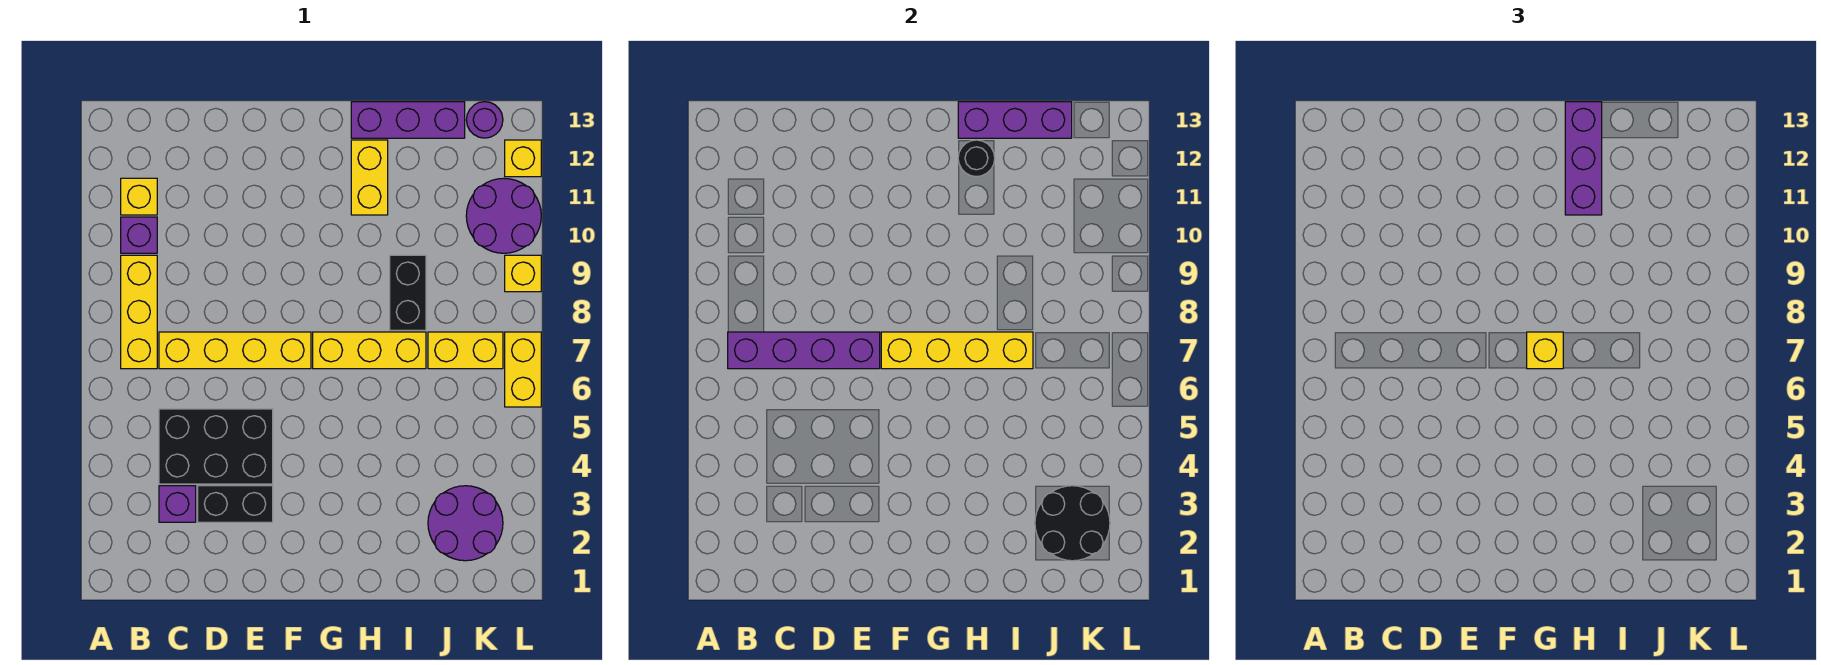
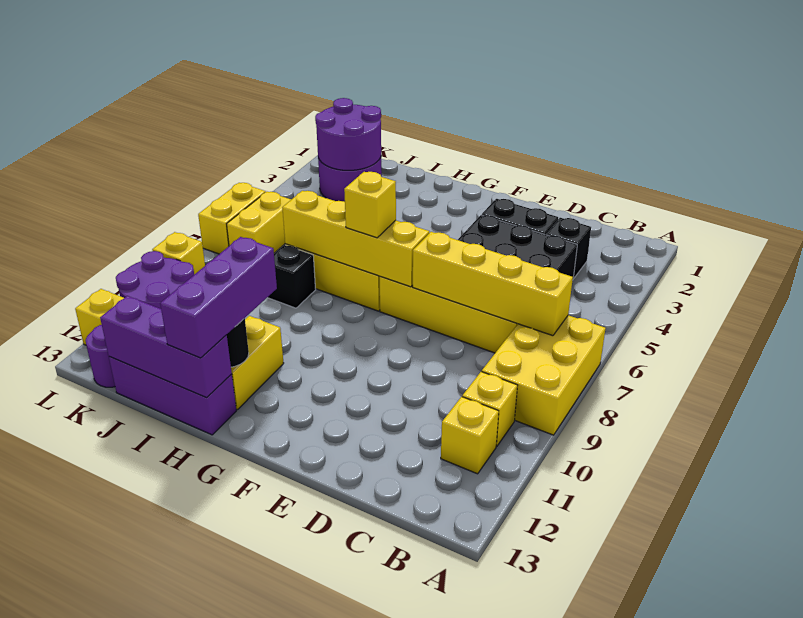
yellow brick B7:B9 level 1 -> yellow brick A7:B9 level 1
purple brick B7:E7 level 2 -> yellow brick B7:E7 level 2
purple brick B10 level 1 -> yellow brick B10 level 1
purple brick C3 level 1 -> black brick C3 level 1
black brick I8:I9 level 1 -> black brick I8 level 1
black round brick J2:K3 level 2 -> purple round brick J2:K3 level 2
yellow brick J7:K7 level 1 -> yellow brick K6:K7 level 1

